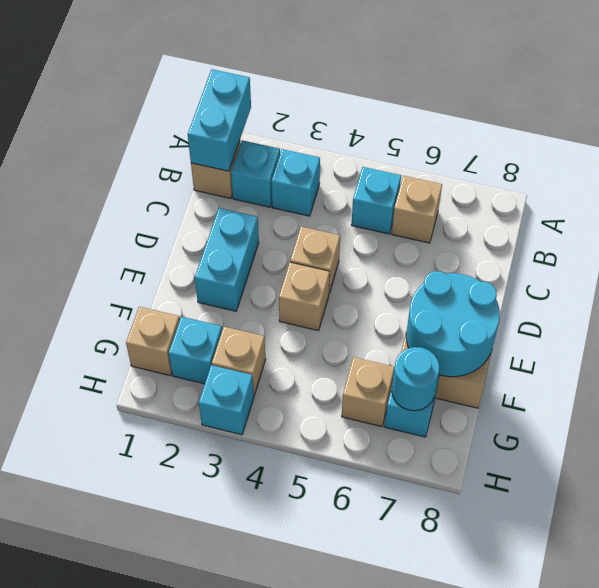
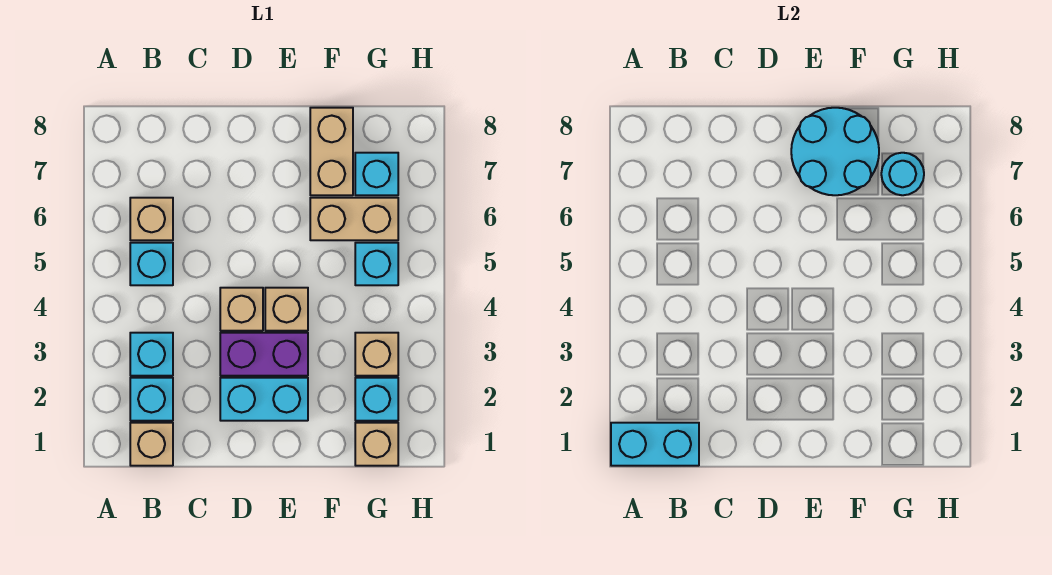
none -> purple brick D3:E3 level 1
tan brick G6 level 1 -> tan brick F6:G6 level 1
cyan brick H3 level 1 -> cyan brick G5 level 1

